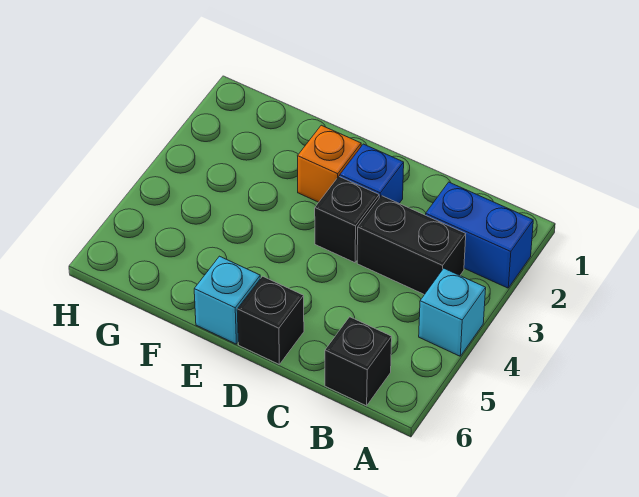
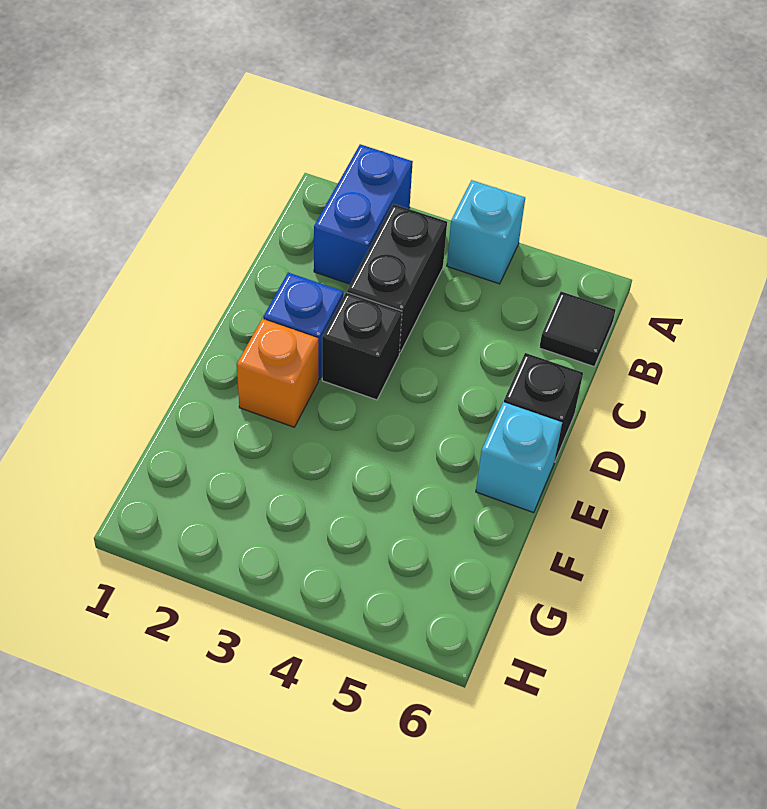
black brick B6 level 1 -> black tile B6 level 1

